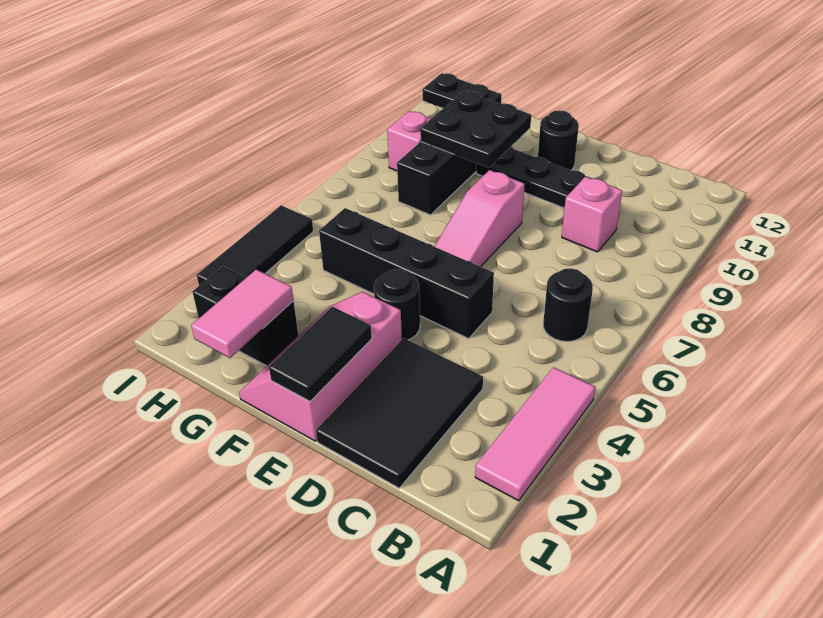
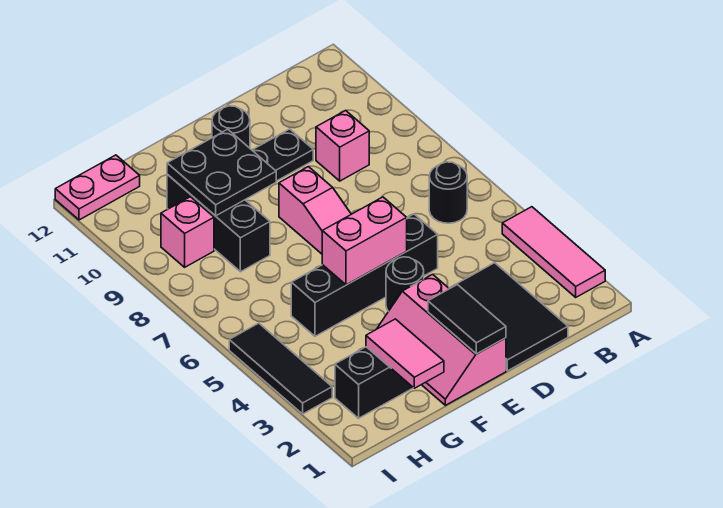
none -> pink brick E5:F5 level 2
black plate H12:I12 level 1 -> pink plate H12:I12 level 1

